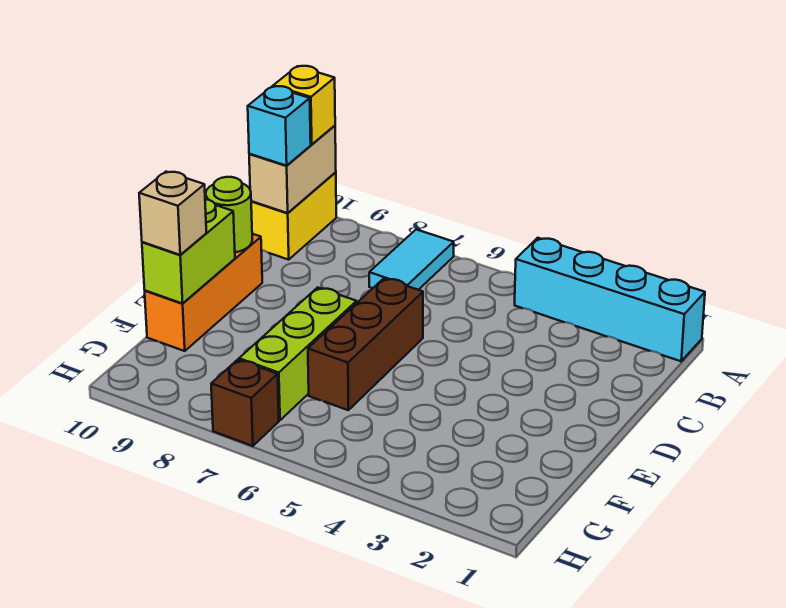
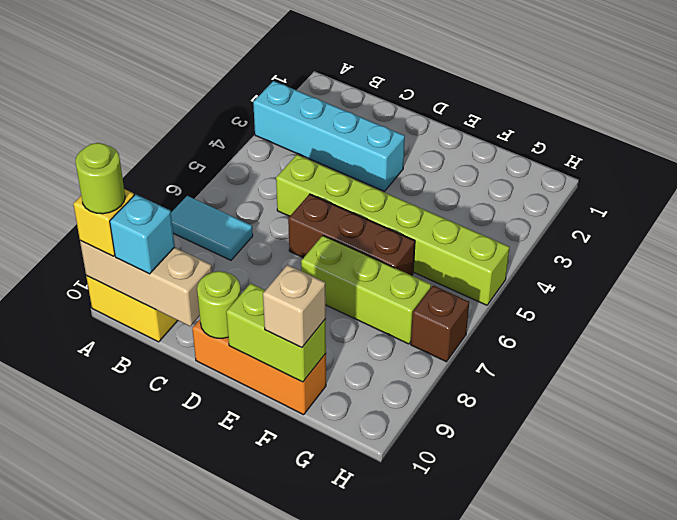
cyan brick A1:A4 level 1 -> cyan brick A3:D3 level 1
tan brick A10:B10 level 2 -> tan brick A10:C10 level 2
none -> lime round brick A10 level 4
none -> lime brick C5:H5 level 1

